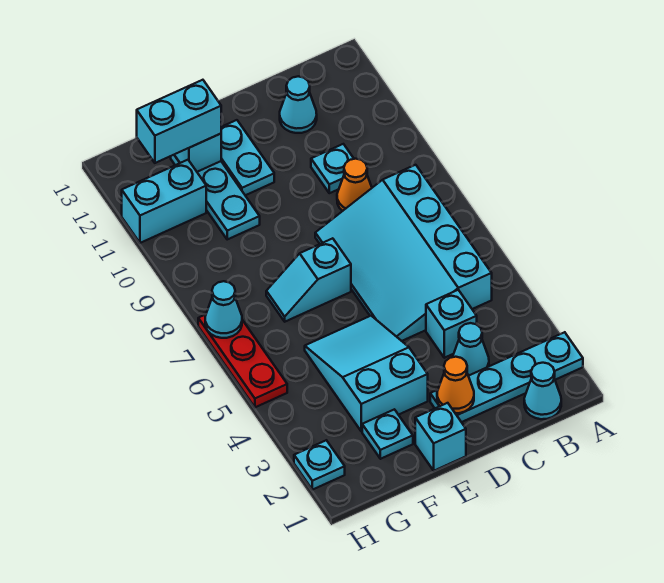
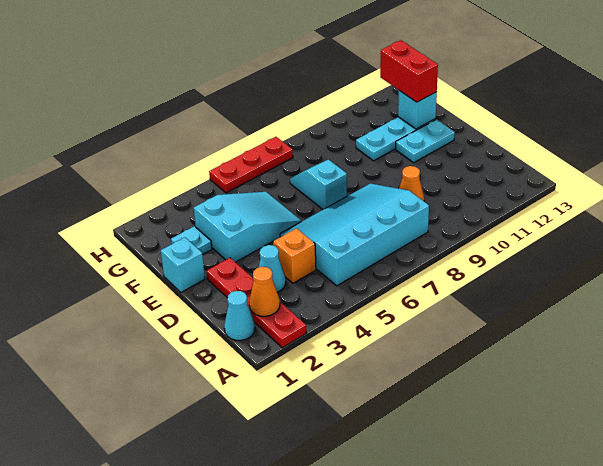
cyan plate A2:D2 level 1 -> red plate A2:D2 level 1
cyan brick C4 level 1 -> orange brick C4 level 1
cyan plate C10 level 1 -> none
cyan cone C12 level 1 -> none
orange cone D2 level 2 -> orange cone B2 level 2
cyan brick F12:G12 level 3 -> red brick F12:G12 level 3
cyan brick G11:H11 level 1 -> none
cyan plate H2 level 1 -> none
cyan cone H7 level 2 -> none

